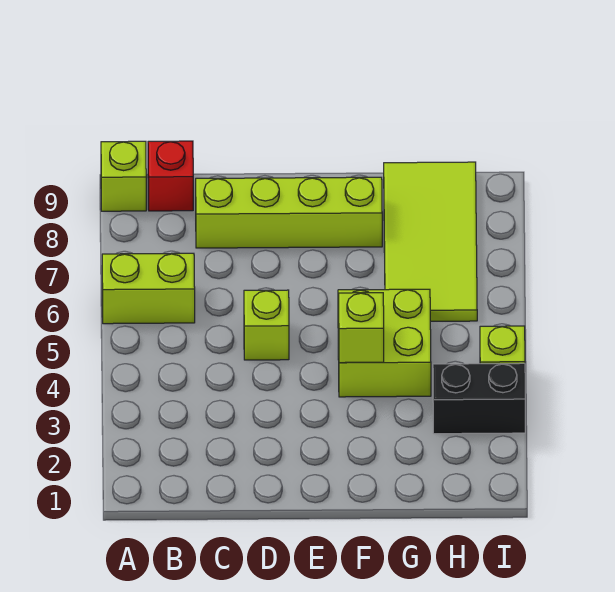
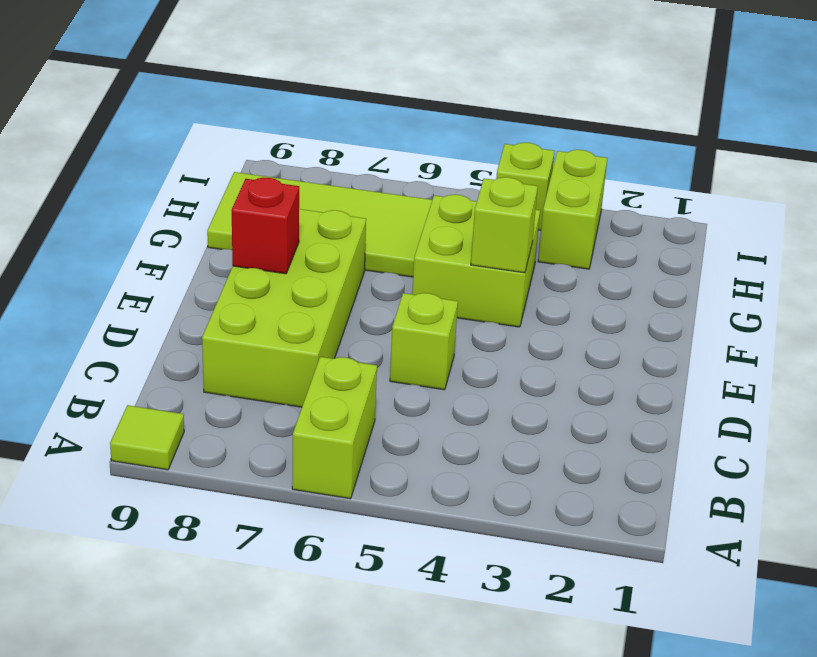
lime brick A9 level 1 -> lime tile A9 level 1
red brick B9 level 1 -> red brick E8 level 2
lime brick C8:F8 level 1 -> lime brick C7:F8 level 1
black brick H3:I3 level 1 -> lime brick H3:I3 level 1

